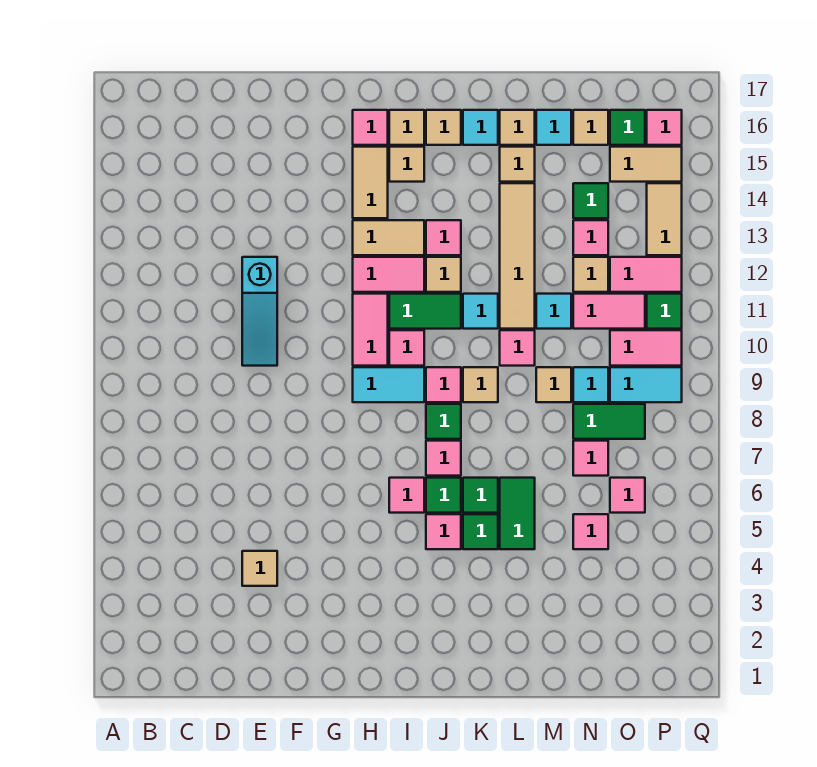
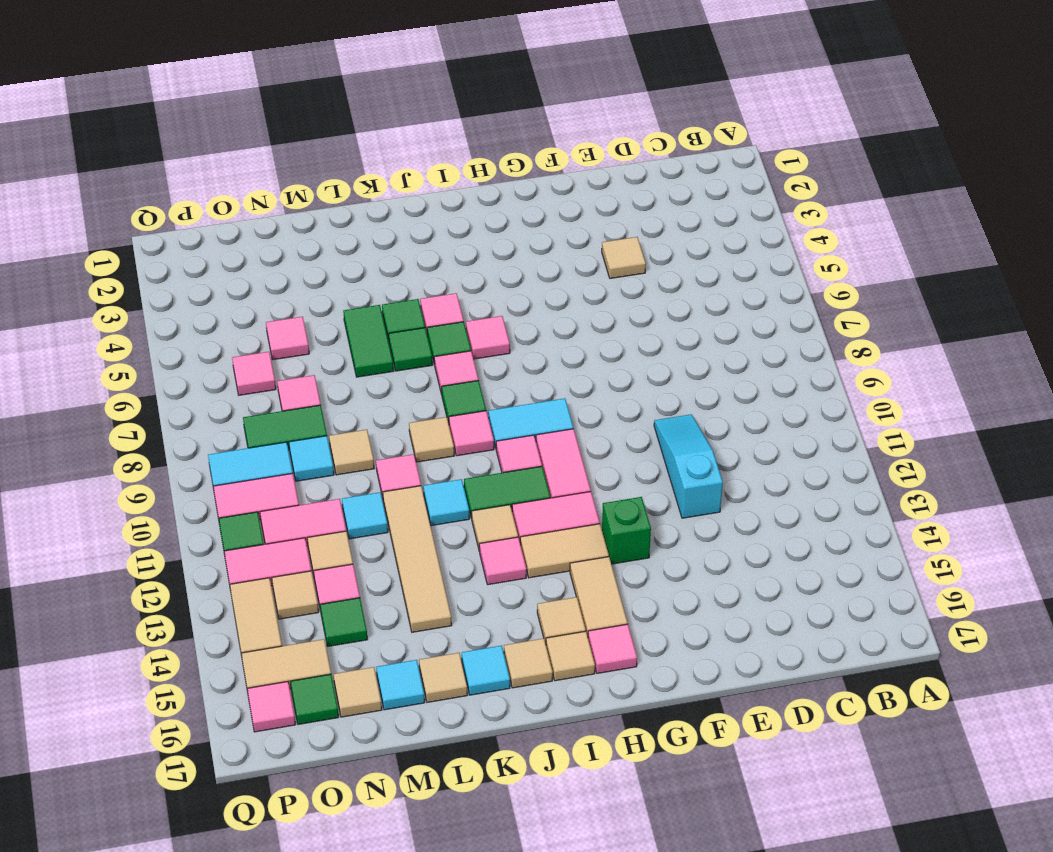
none -> green brick G13 level 1
tan tile L15 level 1 -> tan tile O13 level 1

